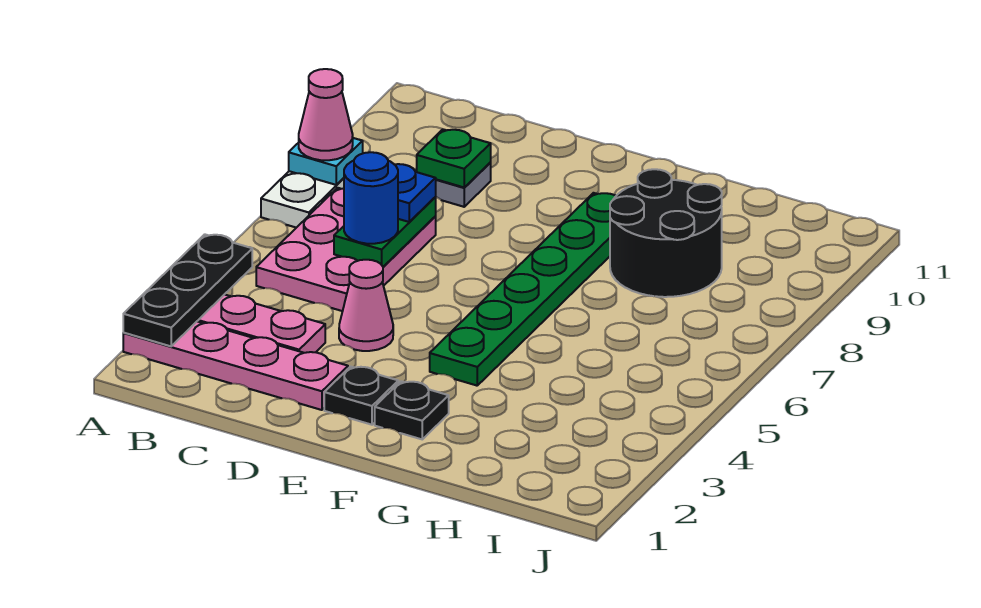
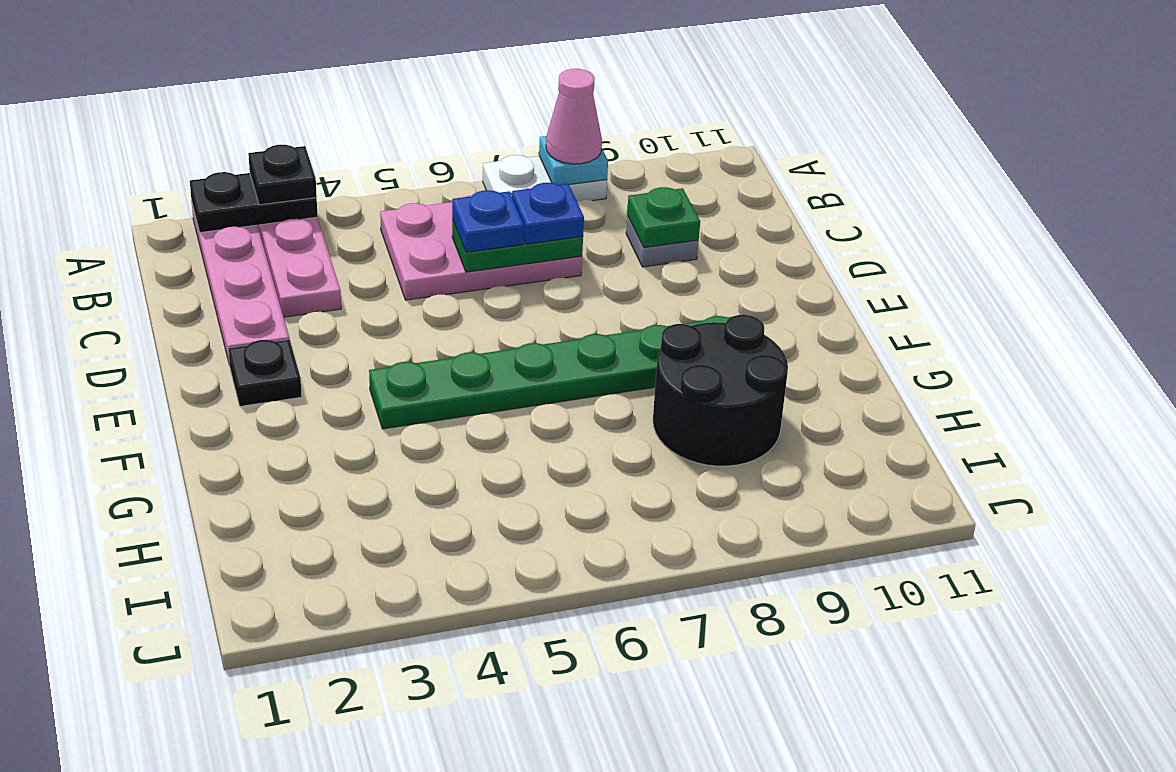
black plate A2:A4 level 2 -> black plate A2:A3 level 2
blue round brick C6 level 3 -> blue plate C6 level 3
pink cone D4 level 1 -> none
black plate F2 level 1 -> black plate A3 level 3

